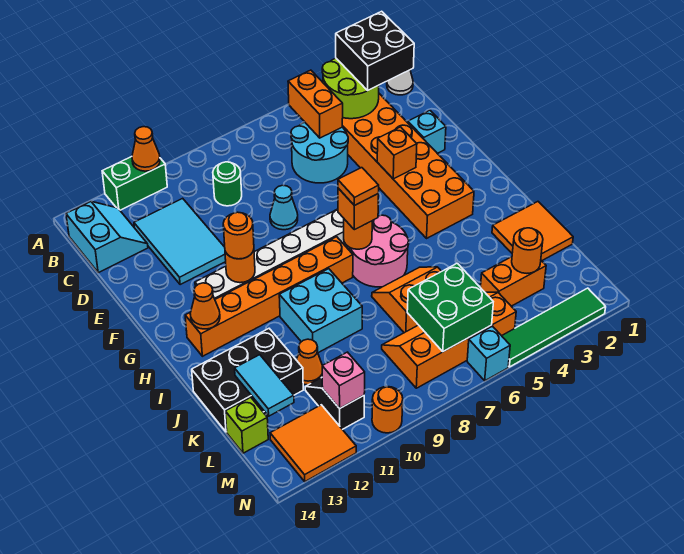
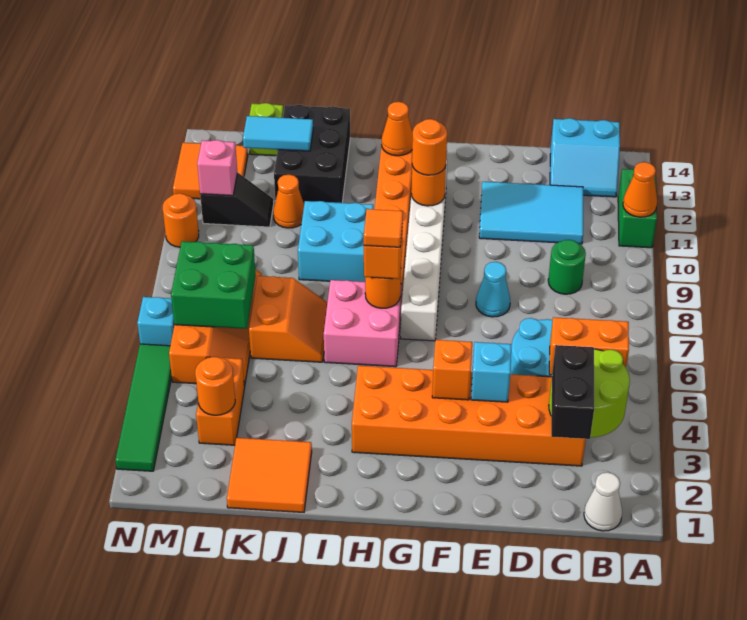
black brick B2:C3 level 3 -> black brick C2:C3 level 3
cyan brick E2 level 1 -> cyan brick E4 level 2
pink round brick H6:I7 level 1 -> pink brick H6:I7 level 1

